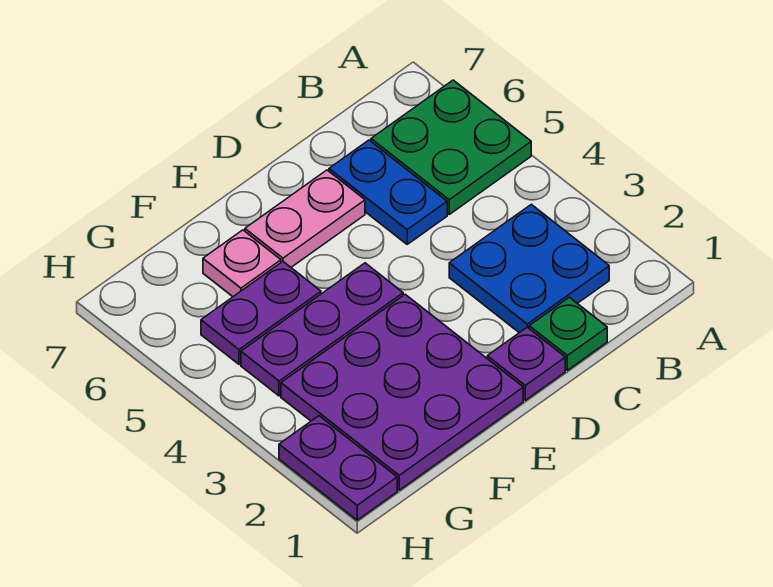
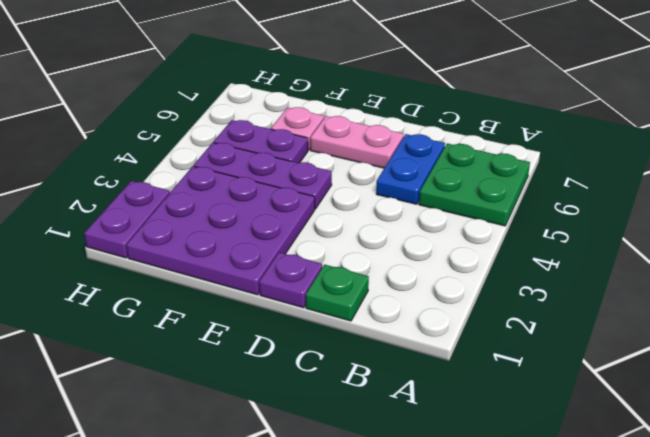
blue plate B2:C3 level 1 -> none

